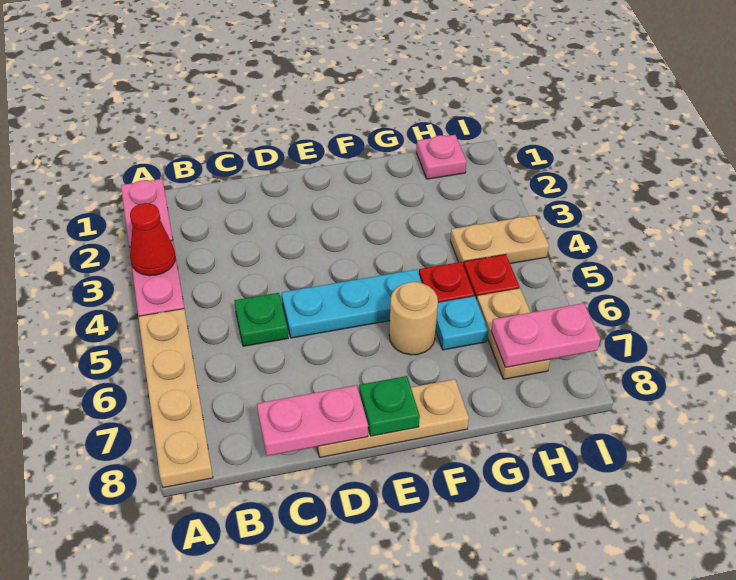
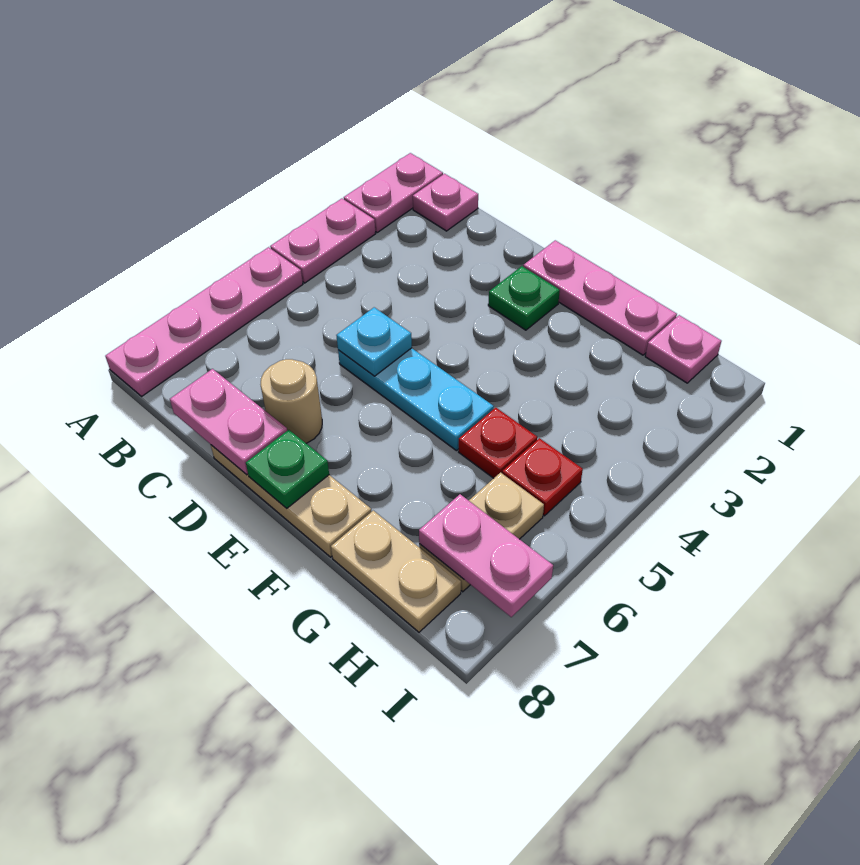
red cone A3 level 2 -> none
tan plate A5:A8 level 1 -> pink plate A5:A8 level 1
none -> pink plate B1 level 1
green plate C5 level 1 -> green plate E2 level 1
none -> pink plate E1:G1 level 1
tan round brick F6 level 1 -> tan round brick D7 level 1
cyan plate G6 level 1 -> cyan plate D5 level 2
tan plate H4:I4 level 1 -> tan plate G8:H8 level 1

